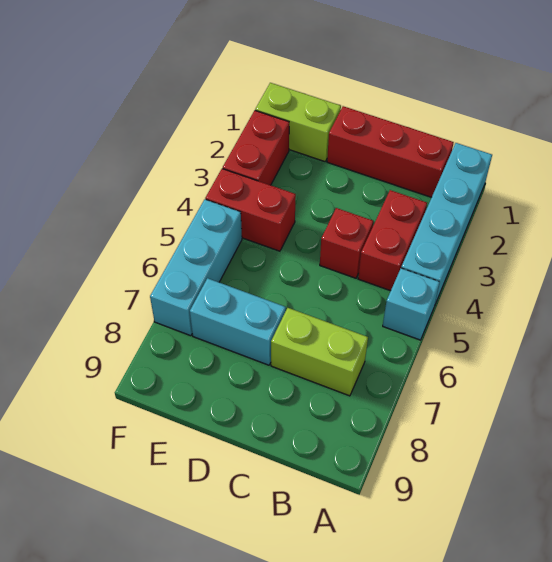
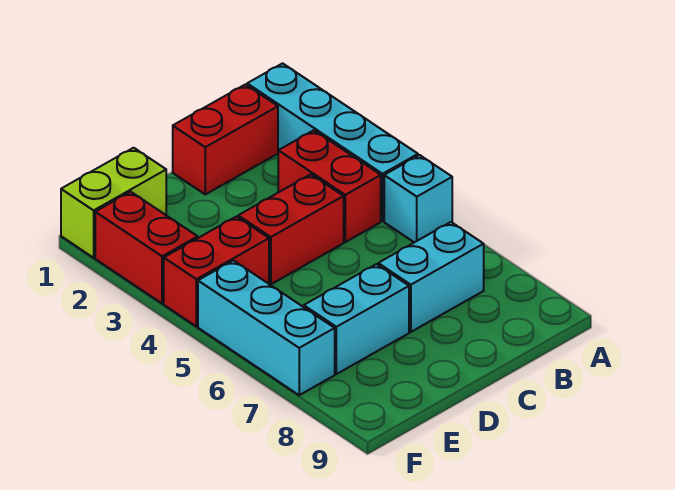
red brick B1:D1 level 1 -> red brick B1:C1 level 1
lime brick B7:C7 level 1 -> cyan brick B7:C7 level 1
red brick C4 level 1 -> red brick C4:D4 level 1

